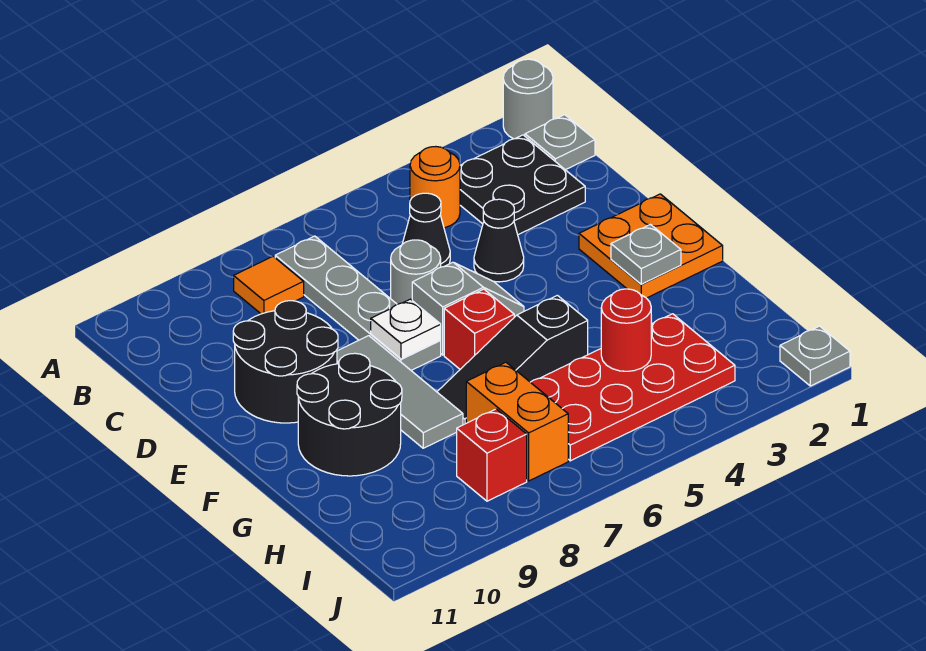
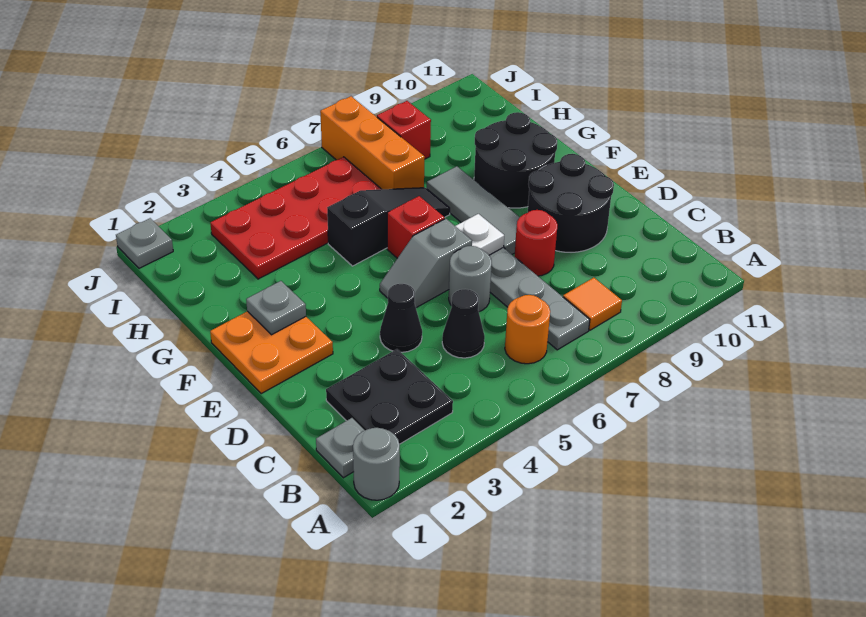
orange round brick B4 level 1 -> orange round brick B6 level 1
red round brick H4 level 2 -> red round brick D8 level 1
orange brick H7:I7 level 1 -> orange brick H7:J7 level 1

